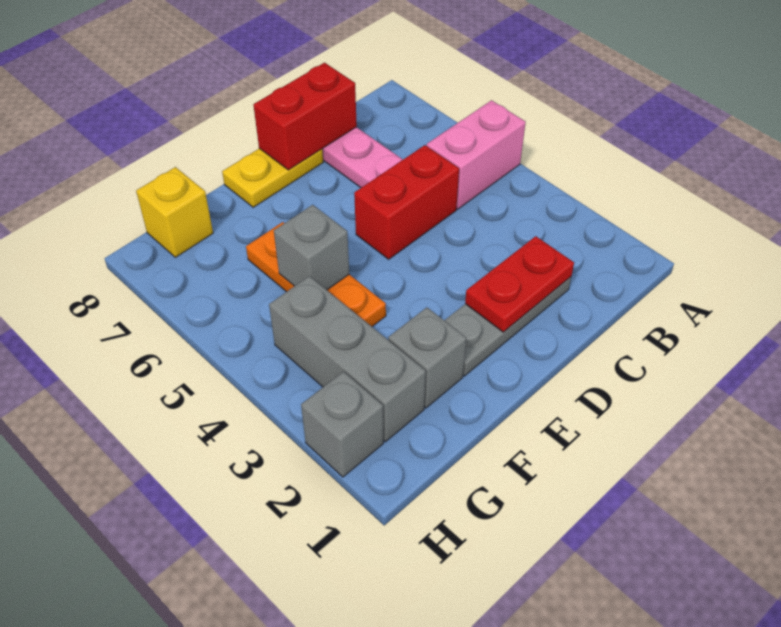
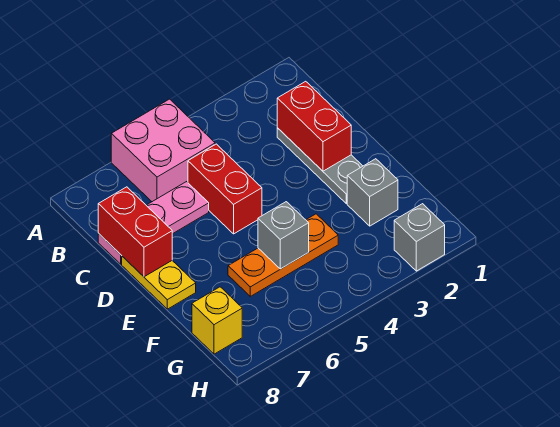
pink brick A5:B5 level 1 -> pink brick A5:B6 level 1
red plate C2:D2 level 2 -> red brick C2:D2 level 2
grey brick G2:G4 level 1 -> none

